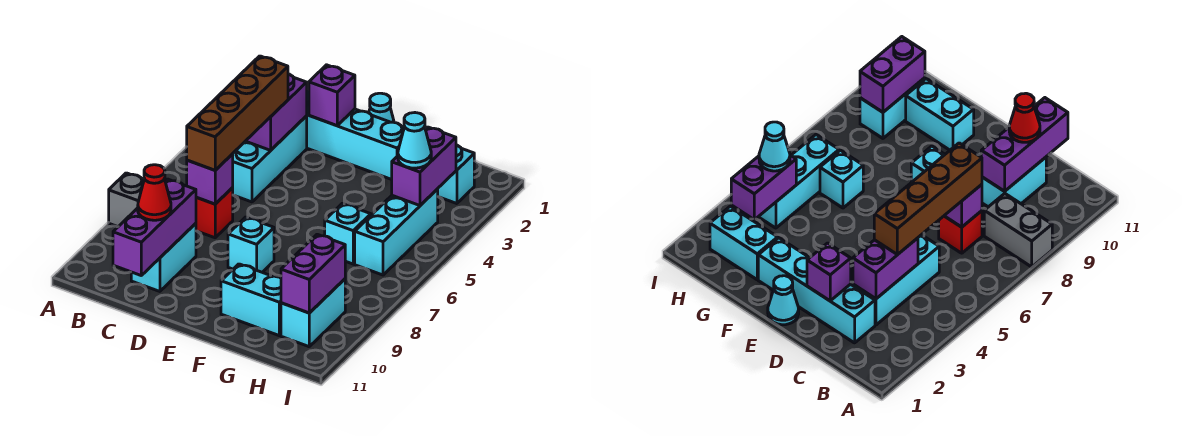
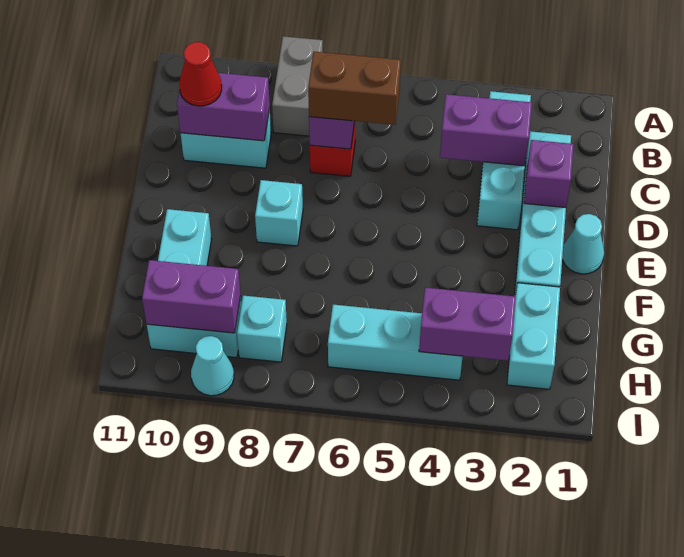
cyan brick C3:C5 level 1 -> cyan brick B3:D3 level 1
brown brick C4:C7 level 3 -> brown brick C6:C7 level 3
purple brick C9:C11 level 2 -> purple brick C9:C10 level 2
cyan brick G6 level 1 -> cyan brick H8 level 1
cyan cone H4 level 3 -> cyan cone I9 level 1

